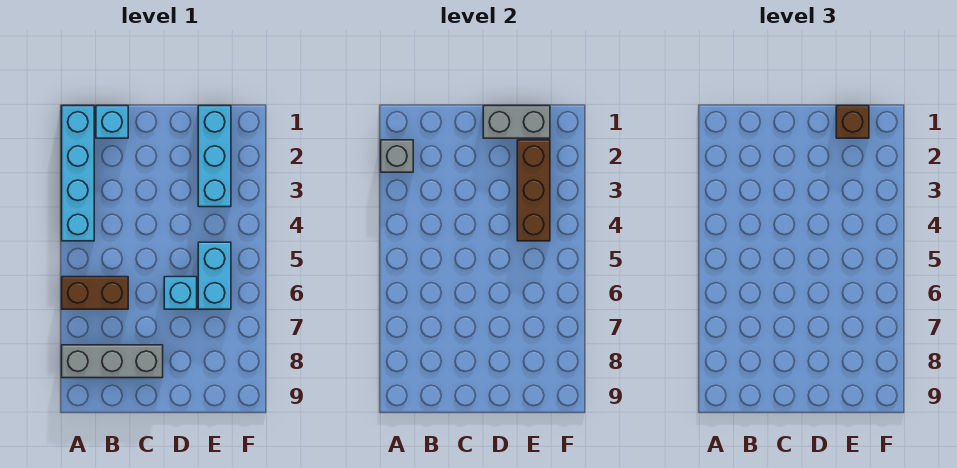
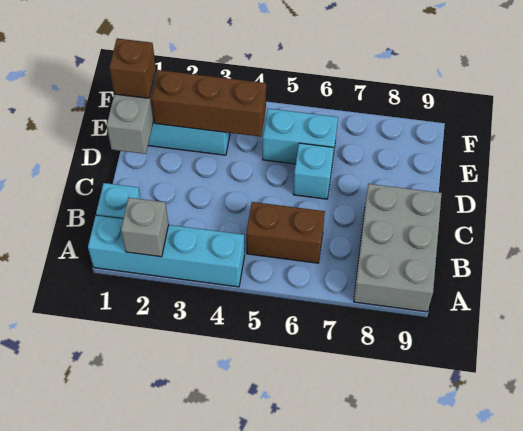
brown brick A6:B6 level 1 -> brown brick B5:B6 level 1
grey brick A8:C8 level 1 -> grey brick A8:C9 level 1

